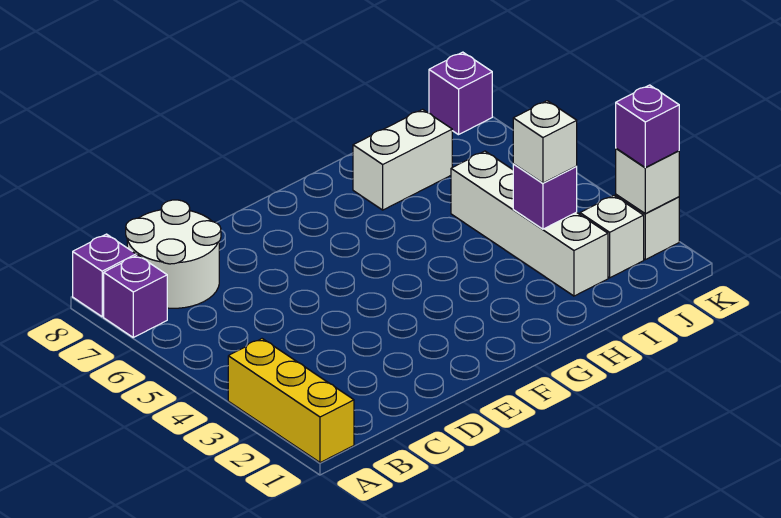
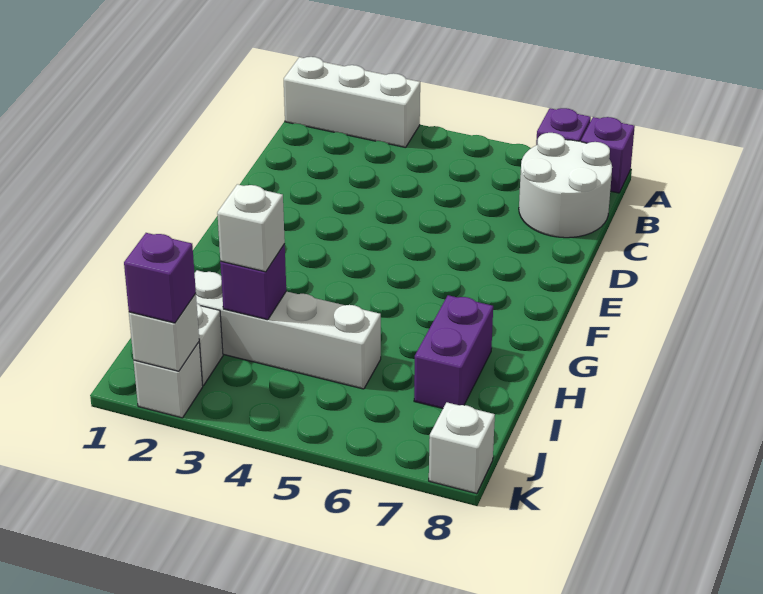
yellow brick A1:A3 level 1 -> white brick A1:A3 level 1
white brick H7:I7 level 1 -> purple brick H7:I7 level 1
purple brick K8 level 1 -> white brick K8 level 1

